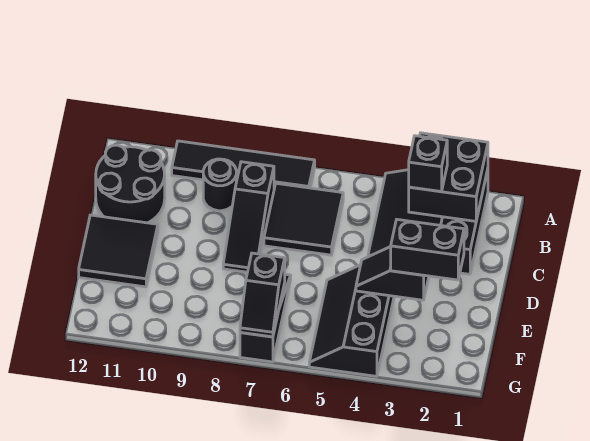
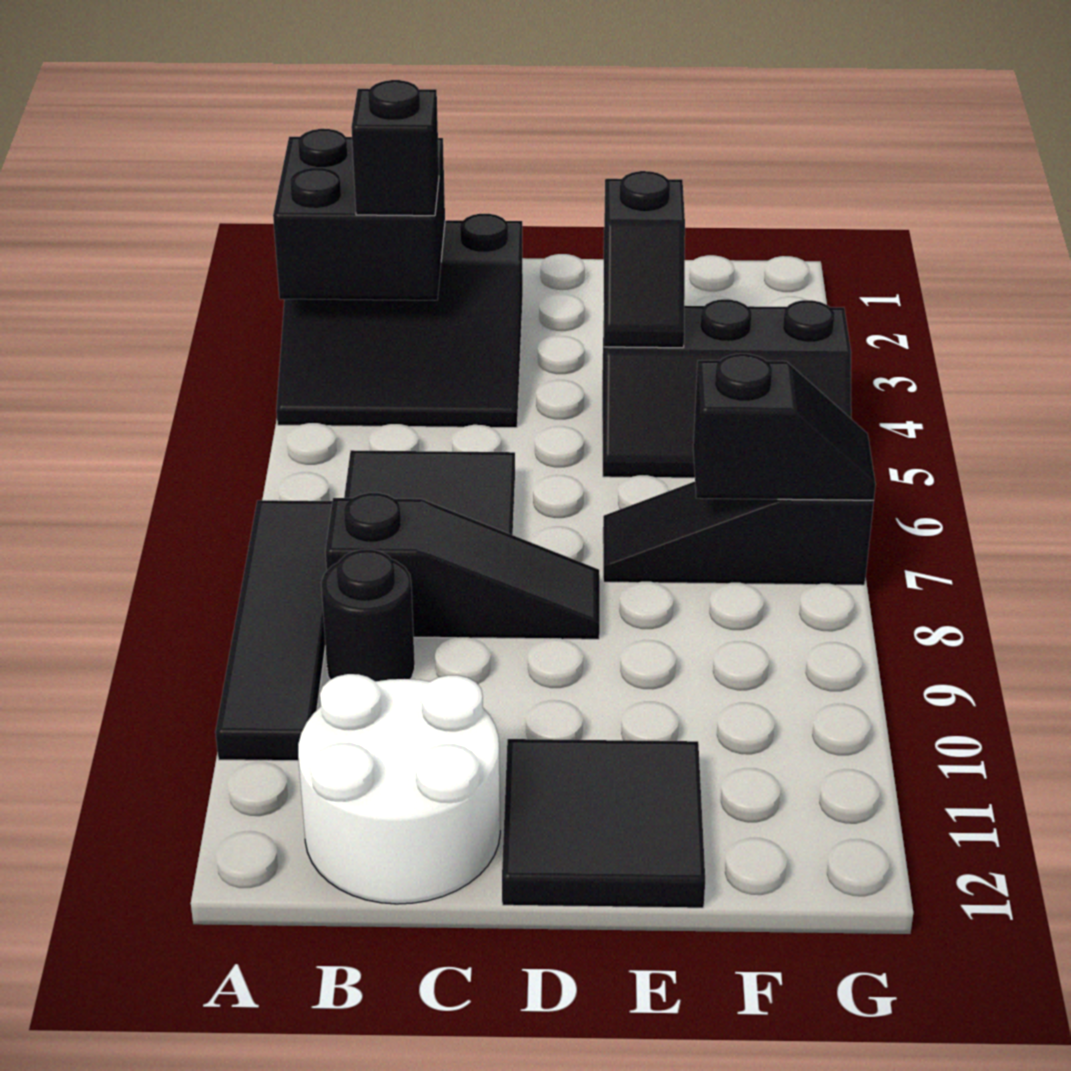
black round brick B11:C12 level 1 -> white round brick B11:C12 level 1
black brick E2:E3 level 3 -> none

